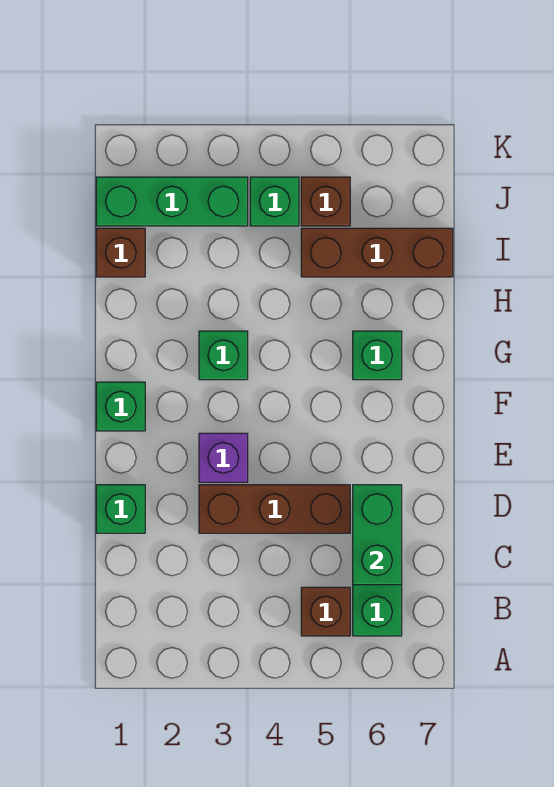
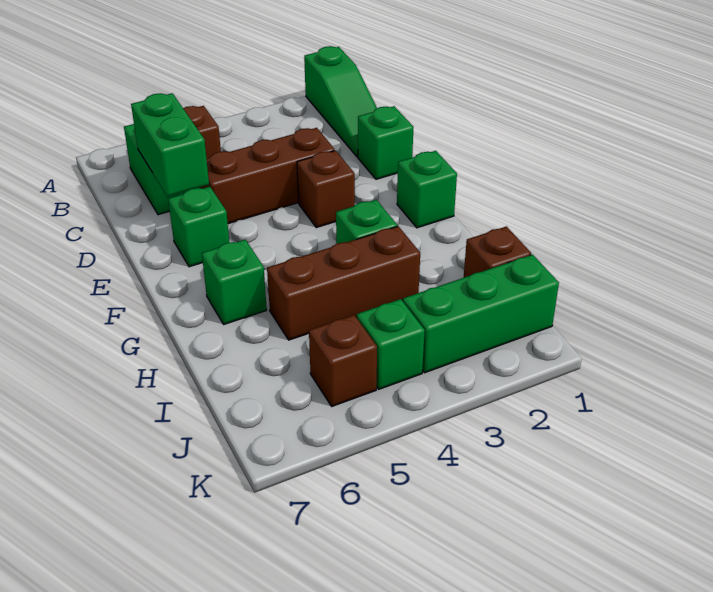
none -> green slope A1:C1 level 1 top A
purple brick E3 level 1 -> brown brick E3 level 1
none -> green brick E6 level 1
brown brick I5:I7 level 1 -> brown brick H3:H5 level 1

